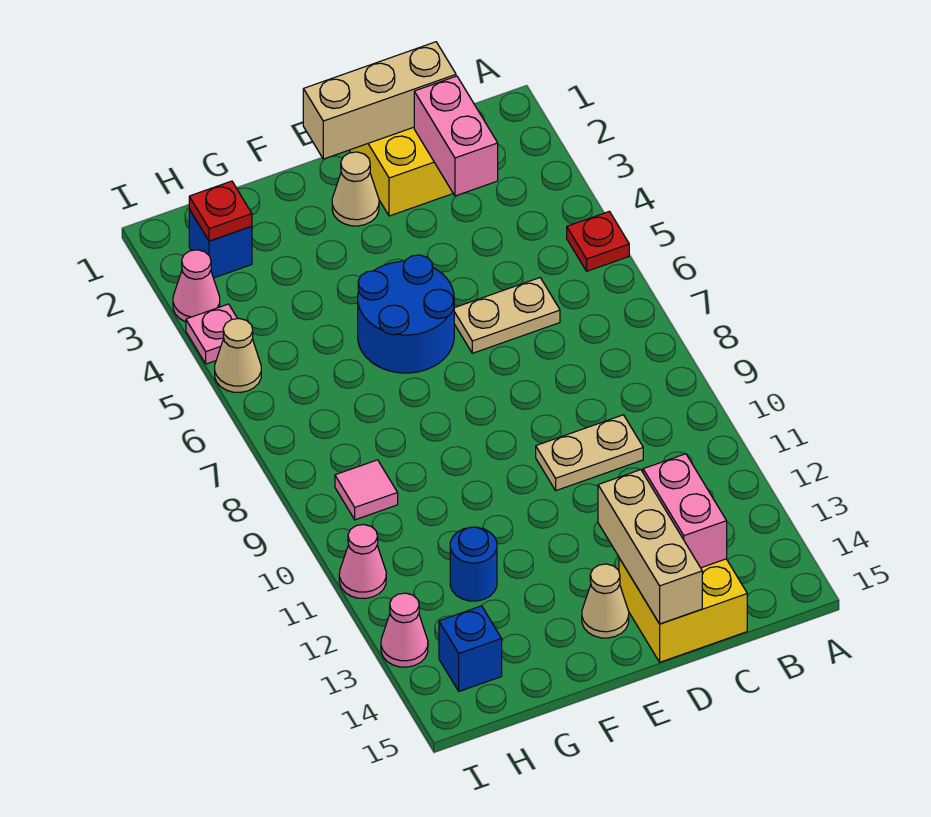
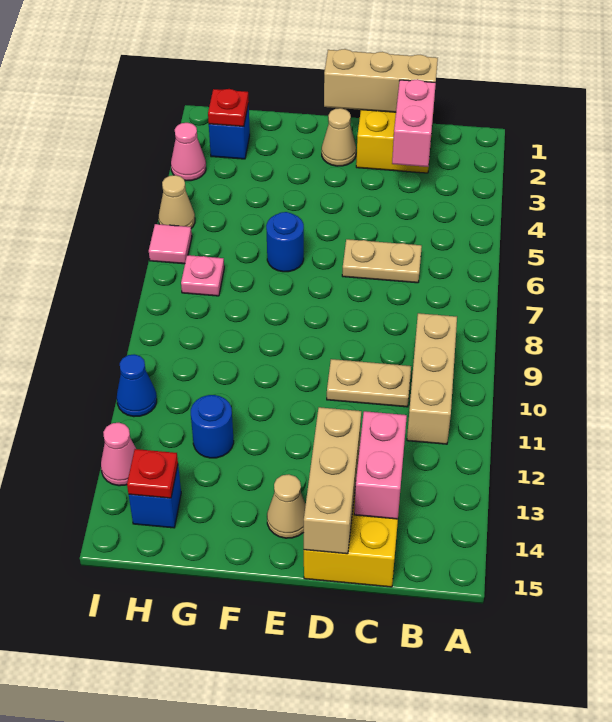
red plate A5 level 1 -> red plate H14 level 2
none -> tan brick B9:B11 level 1
blue round brick E5:F6 level 1 -> blue round brick F6 level 1
pink tile H9 level 1 -> pink tile I6 level 1
pink plate I4 level 1 -> pink plate H7 level 1
pink cone I11 level 1 -> blue cone I11 level 1

